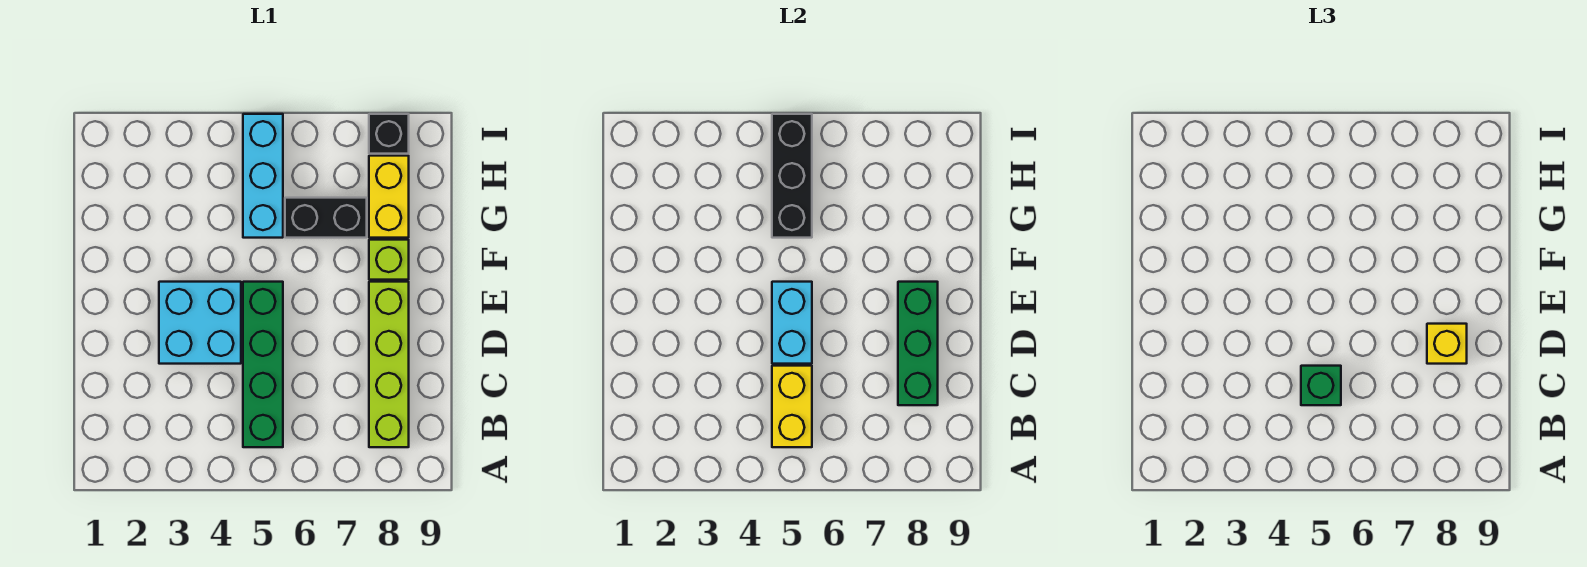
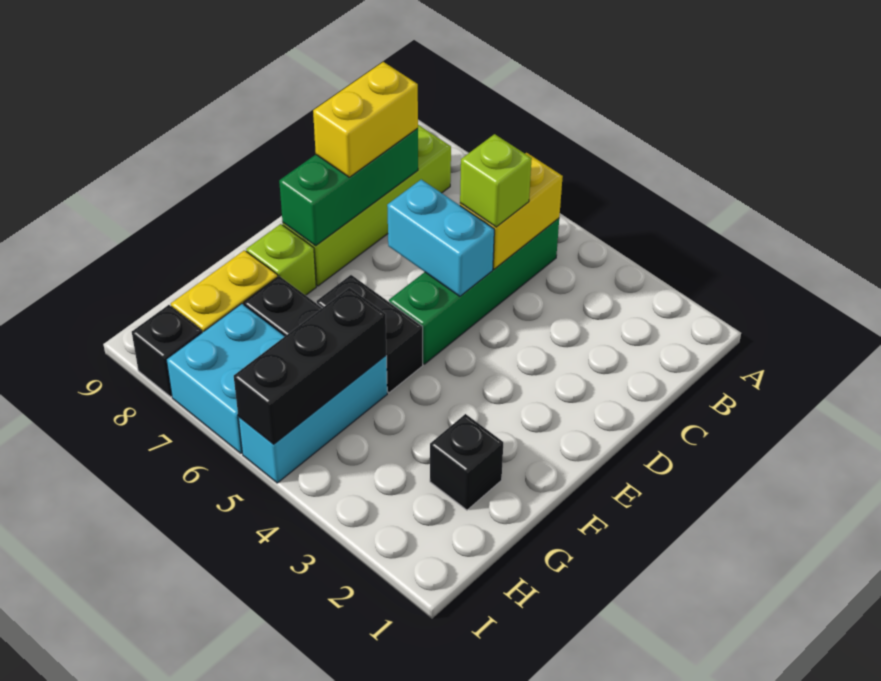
green brick C5 level 3 -> lime brick C5 level 3
cyan brick D3:E4 level 1 -> cyan brick H6:I7 level 1
cyan brick D5:E5 level 2 -> cyan brick D5:D6 level 2
yellow brick D8 level 3 -> yellow brick C8:D8 level 3
none -> black brick F5:F6 level 1
none -> black brick G2 level 1

